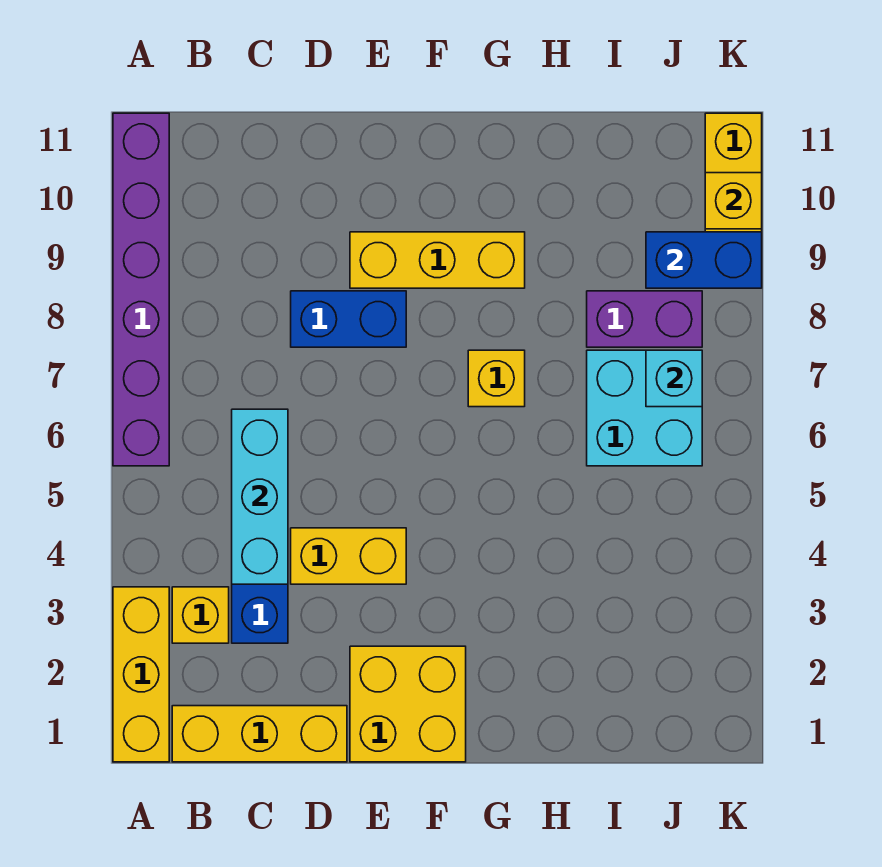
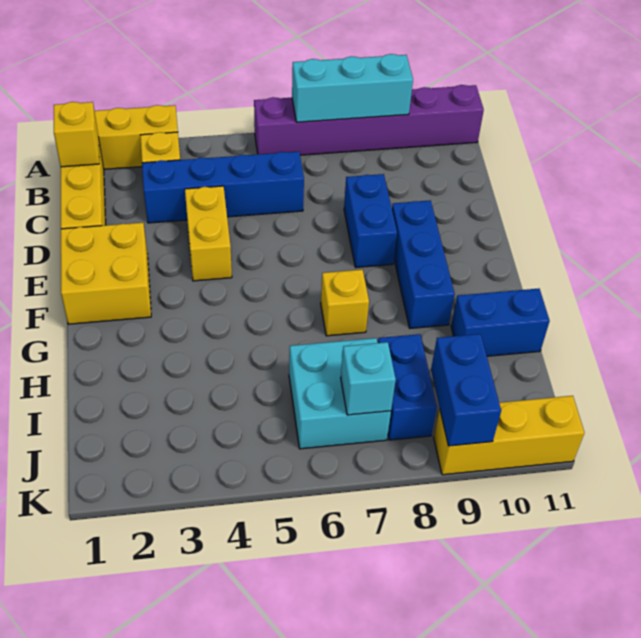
cyan brick C4:C6 level 2 -> cyan brick A7:A9 level 2
yellow brick E9:G9 level 1 -> blue brick E9:G9 level 1
none -> blue brick H10:H11 level 1
purple brick I8:J8 level 1 -> blue brick I8:J8 level 1
yellow brick K10 level 2 -> yellow brick B1 level 2

